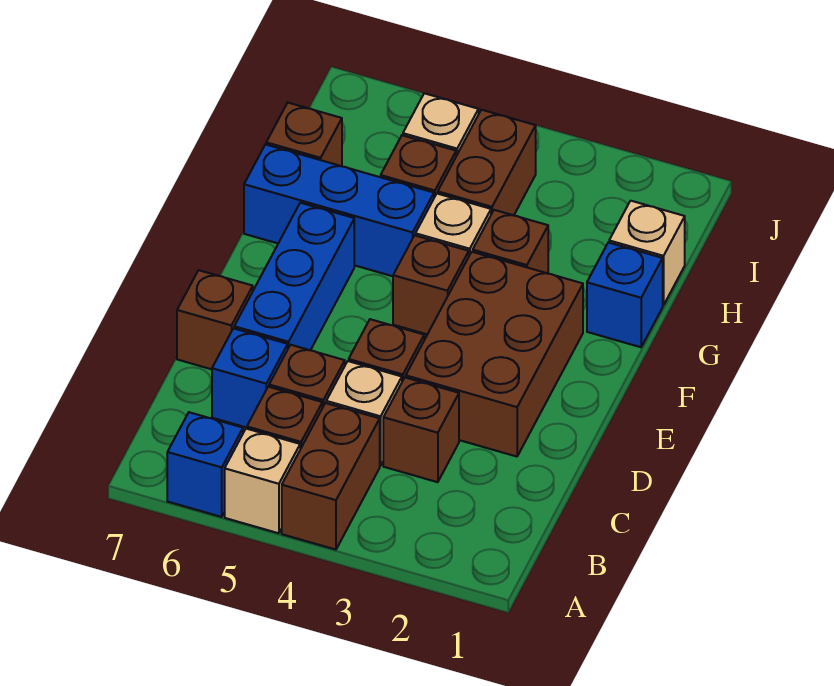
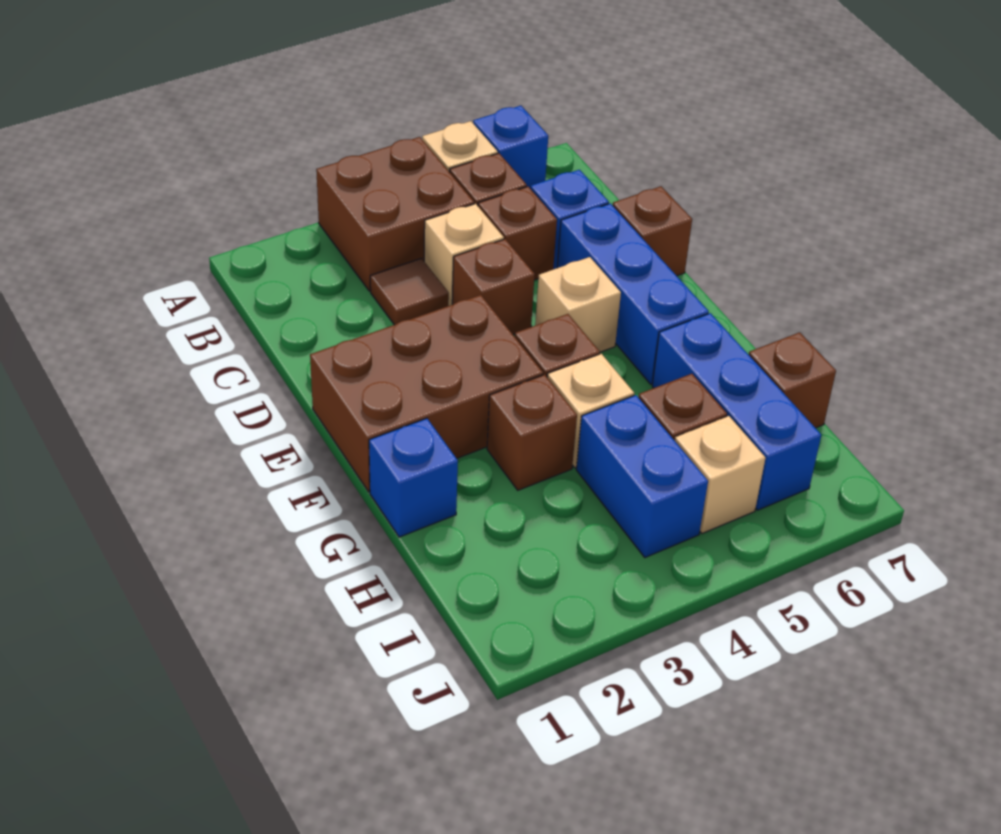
brown brick A4:B4 level 1 -> brown brick A3:B4 level 1
brown brick C3 level 1 -> brown tile C3 level 1
brown brick D2:F3 level 1 -> brown brick E1:F3 level 1
blue brick G5:G7 level 1 -> blue brick G6:I6 level 1
tan brick H1 level 1 -> tan brick E5 level 1
brown brick H4:I4 level 1 -> blue brick H4:I4 level 1

